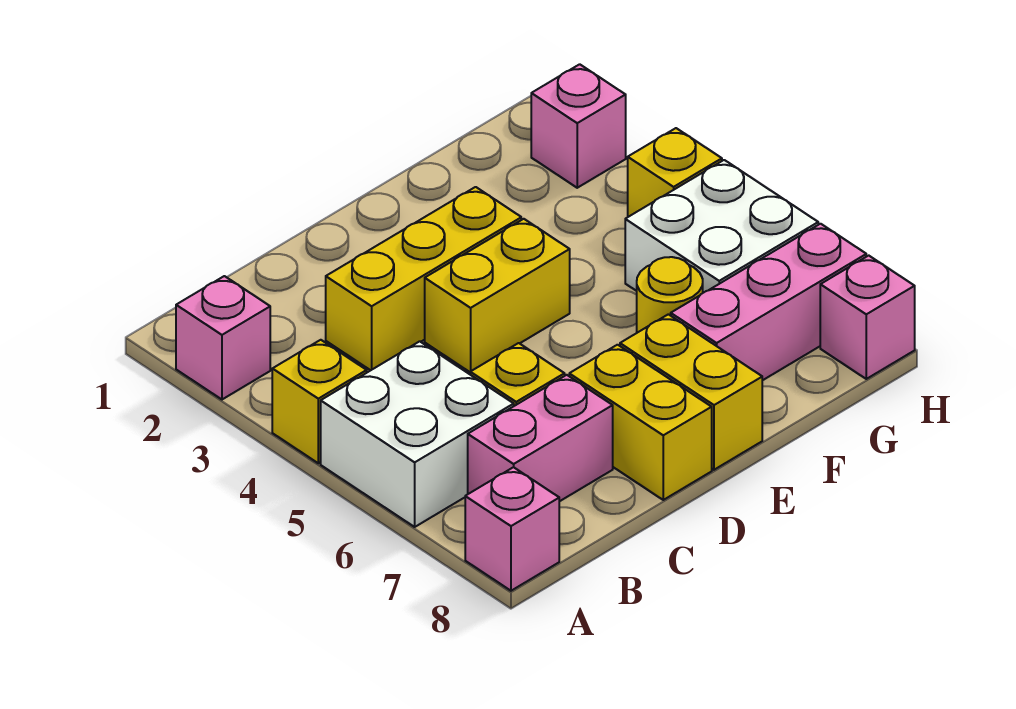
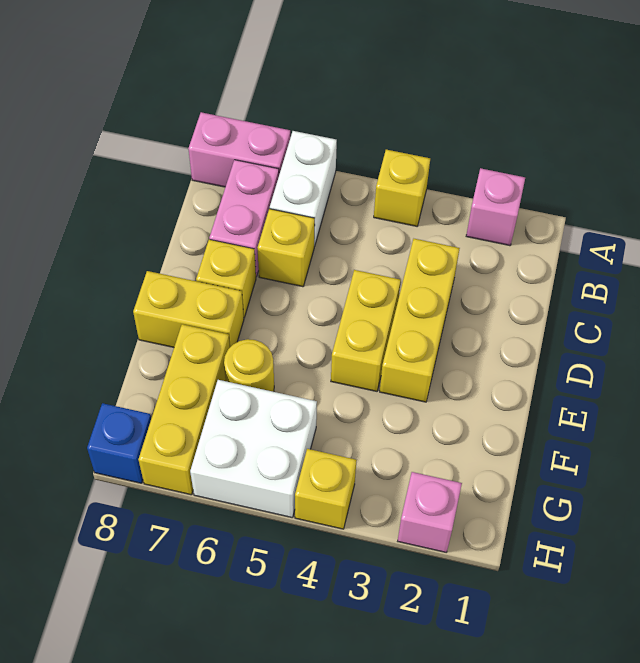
white brick A5:B6 level 1 -> white brick A6:B6 level 1
pink brick A8 level 1 -> pink brick A7:A8 level 1
yellow brick D7:D8 level 1 -> yellow brick D7 level 1
pink brick F7:H7 level 1 -> yellow brick F7:H7 level 1
pink brick H8 level 1 -> blue brick H8 level 1

